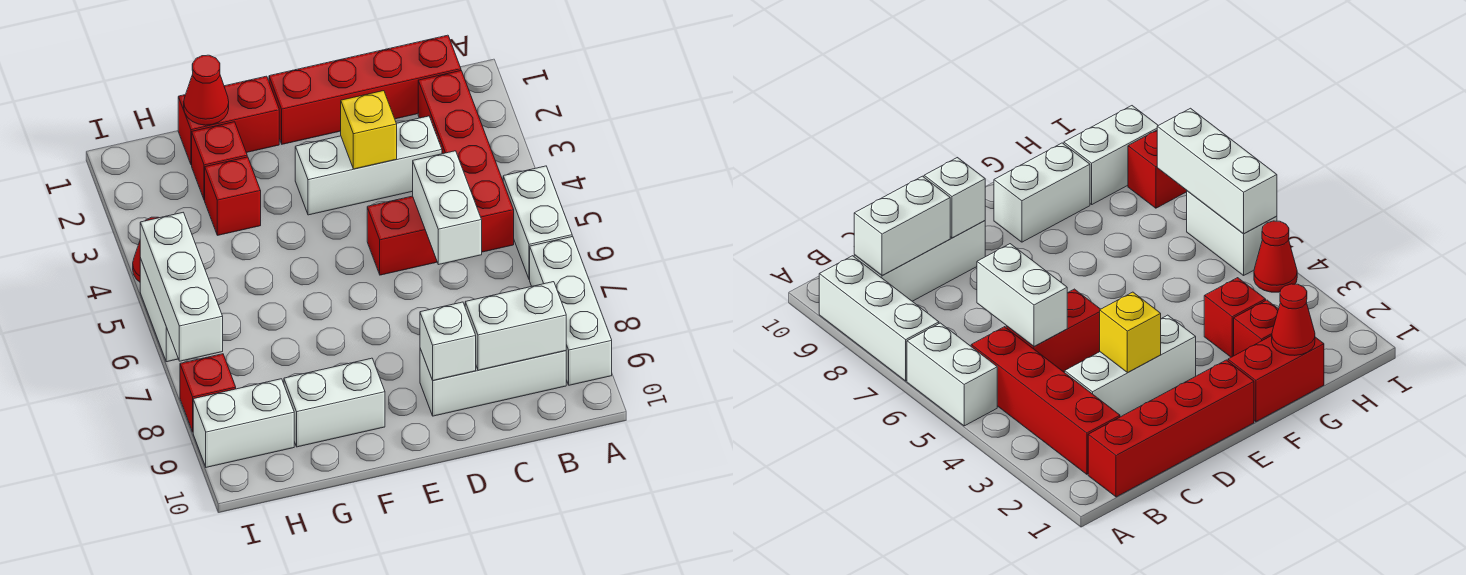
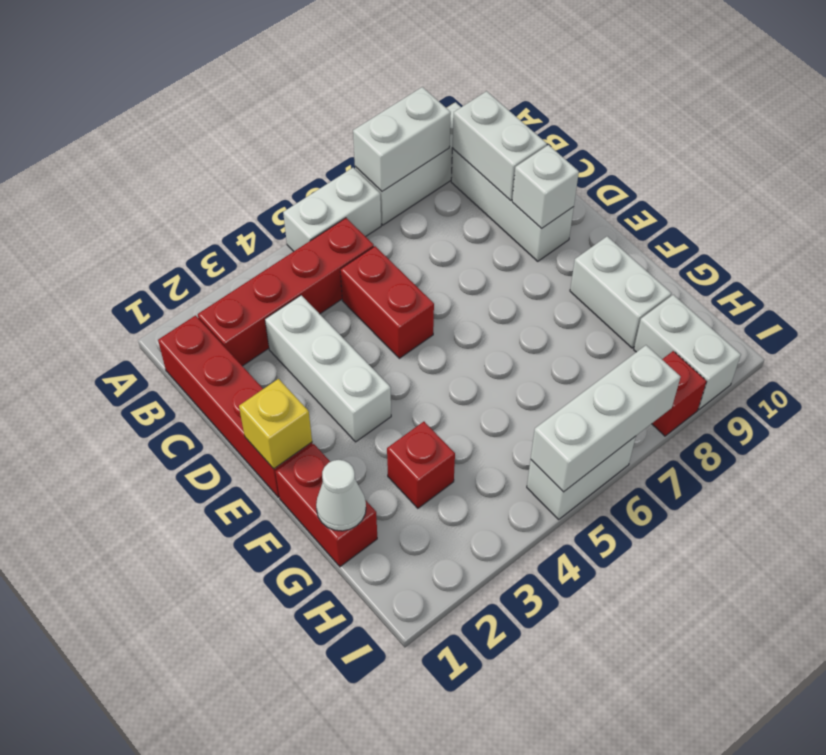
white brick C5:C6 level 2 -> white brick A7:A8 level 2
yellow brick D3 level 2 -> yellow brick E1 level 2
red cone G1 level 2 -> white cone G1 level 2
red brick G2 level 1 -> none
red cone I4 level 1 -> none

